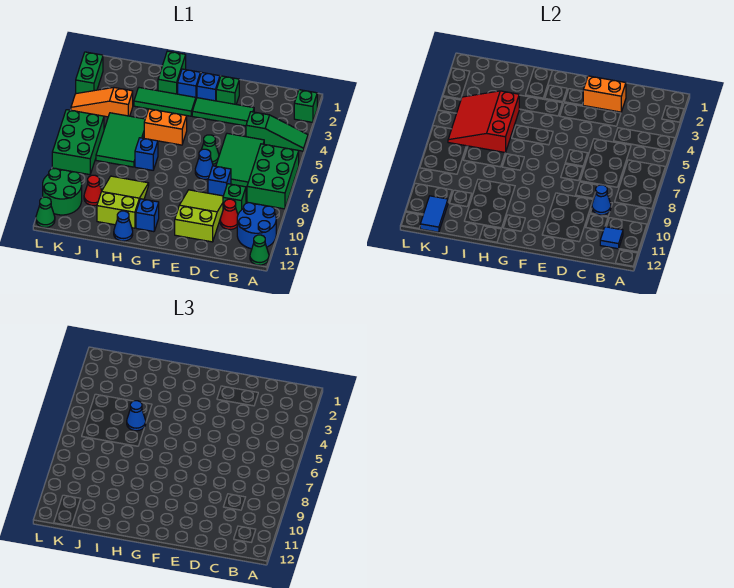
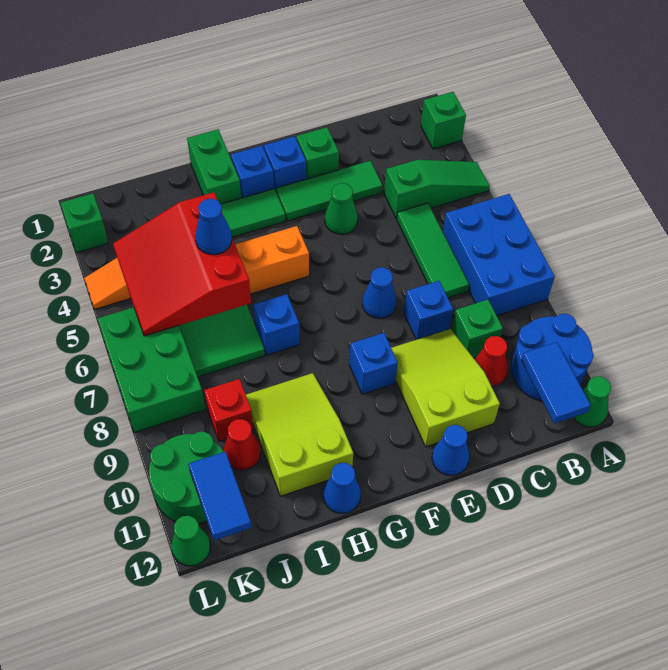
green brick A6:B8 level 1 -> blue brick A6:B8 level 1
blue tile B11 level 2 -> blue tile B11:B12 level 2
green tile C5:D7 level 1 -> green tile C5:C7 level 1
blue cone C9 level 2 -> blue cone E12 level 1
orange brick D2:E2 level 2 -> none
green cone E6 level 1 -> green cone E4 level 1
blue brick G11 level 1 -> blue brick F9 level 1
none -> red brick J9 level 1
green brick L2:L3 level 1 -> green brick L2 level 1

